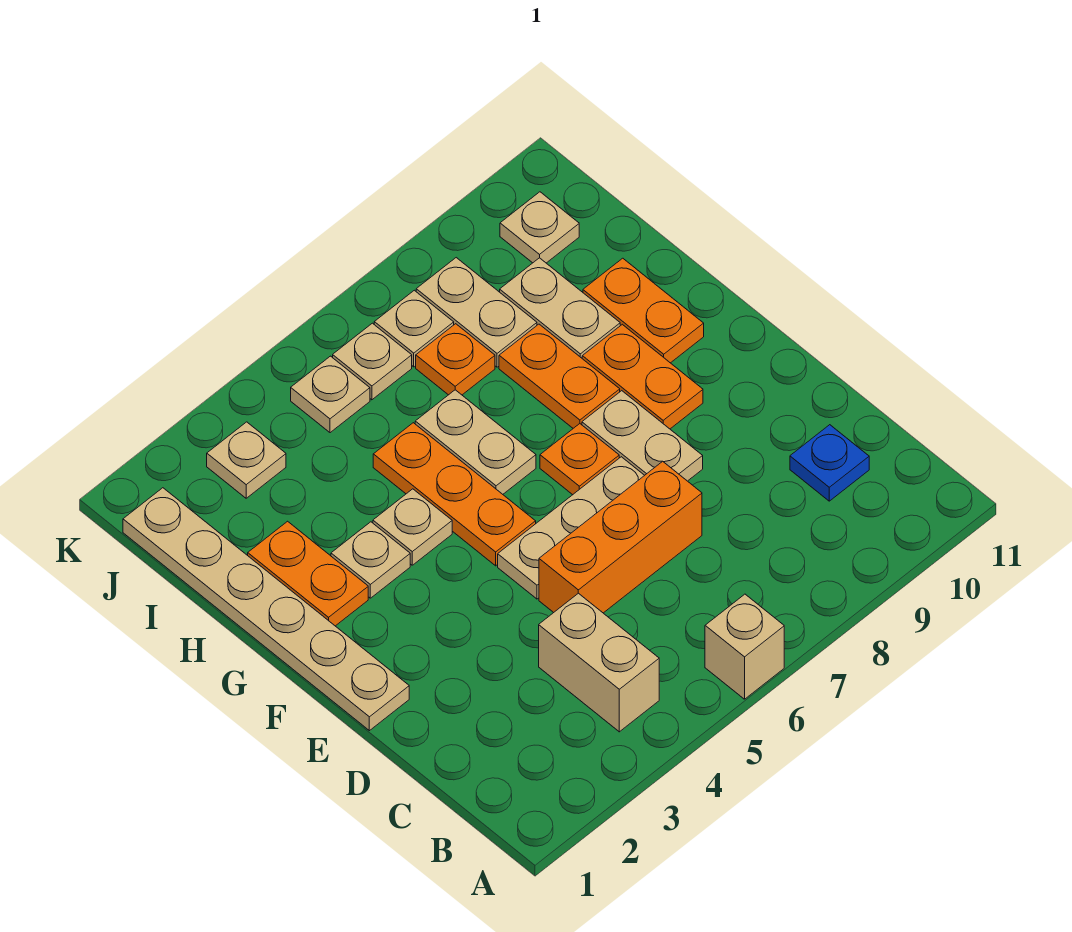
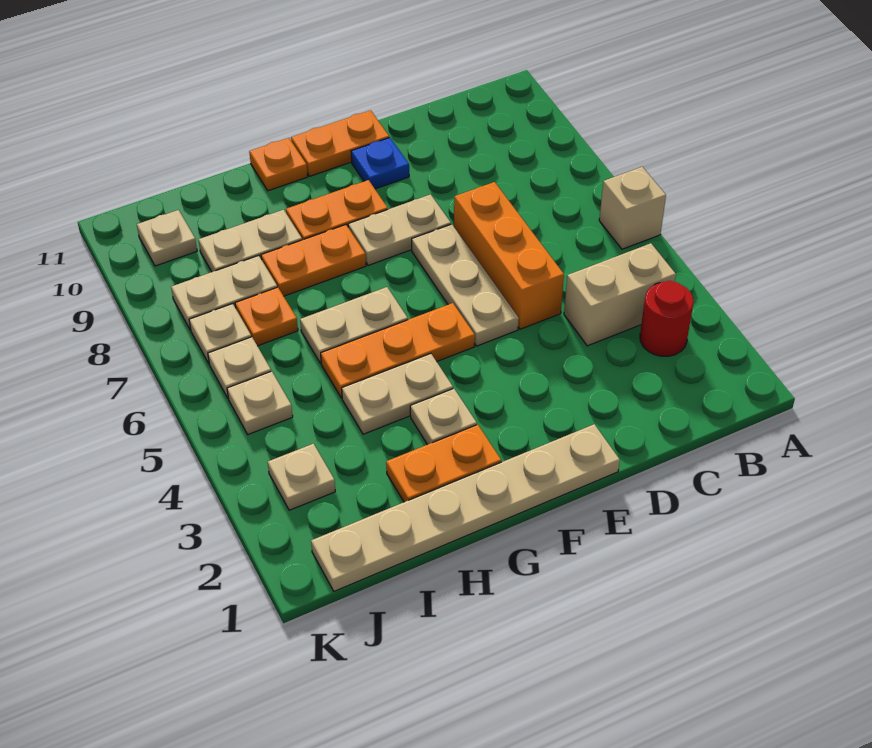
none -> red round brick B3 level 1
blue plate C10 level 1 -> blue plate E10 level 1
orange plate F7 level 1 -> orange plate G11 level 1
tan plate G4 level 1 -> tan plate G4:H4 level 1
orange plate G10:H10 level 1 -> orange plate E11:F11 level 1

